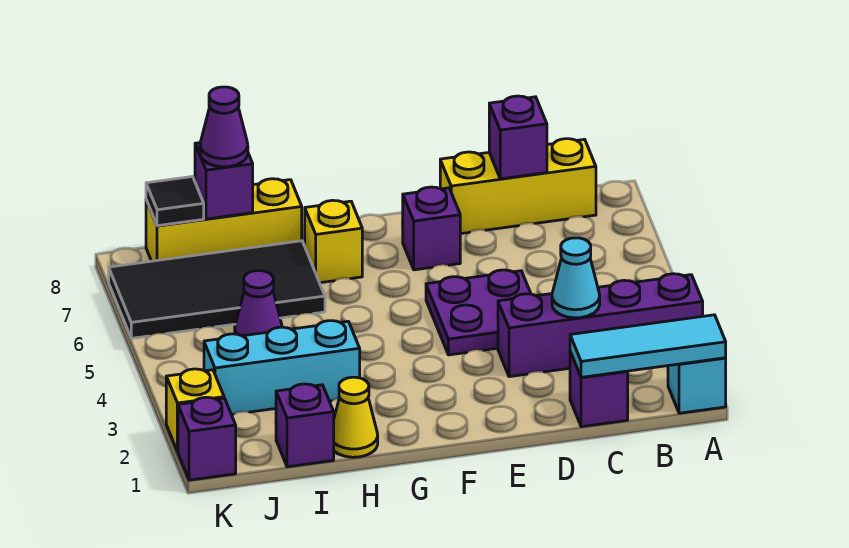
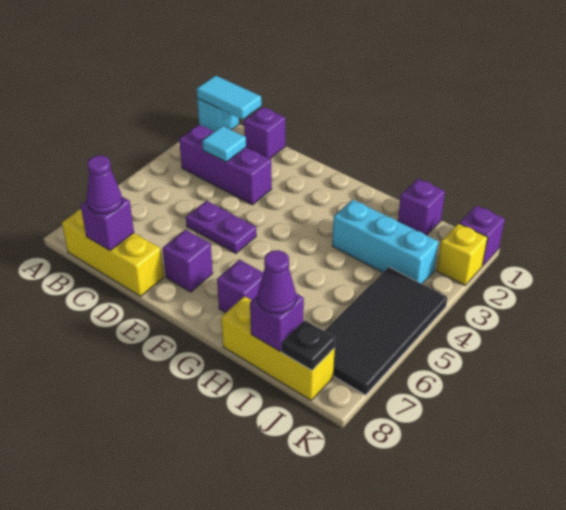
cyan tile A1:C1 level 2 -> cyan tile A1:B1 level 2
purple brick A3:D3 level 1 -> purple brick B3:D3 level 1
cyan cone C3 level 2 -> cyan tile C3 level 2
purple plate D4:E5 level 1 -> purple plate D5:E5 level 1
yellow brick G7 level 1 -> purple brick G7 level 1
yellow cone H1 level 1 -> none
black tile H6:K7 level 1 -> black tile J4:K7 level 1
purple cone I5 level 1 -> purple cone C8 level 3
black tile J8 level 2 -> black plate J8 level 2

